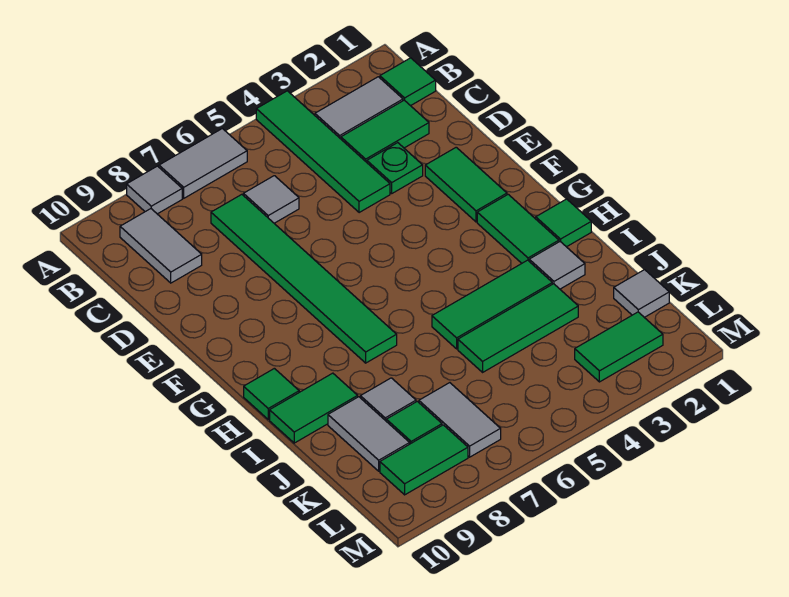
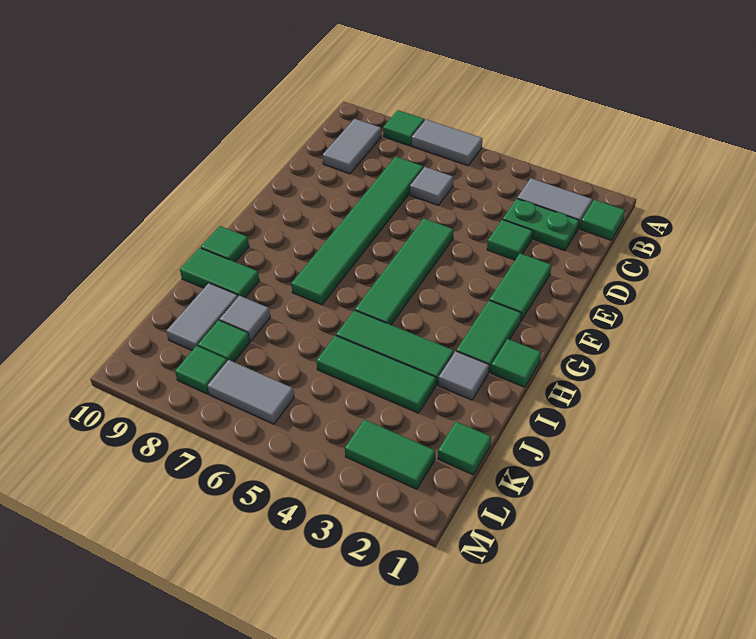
green tile A4:D4 level 1 -> green tile E5:H5 level 1
grey tile A8 level 1 -> green tile A8 level 1
green tile C2:C3 level 1 -> green plate C2:C3 level 1
green plate D3 level 1 -> green tile D3 level 1
grey tile K1 level 1 -> green tile K1 level 1
grey tile K7:L7 level 1 -> grey tile L6:L7 level 1
green tile L8:L9 level 1 -> green tile L8 level 1

